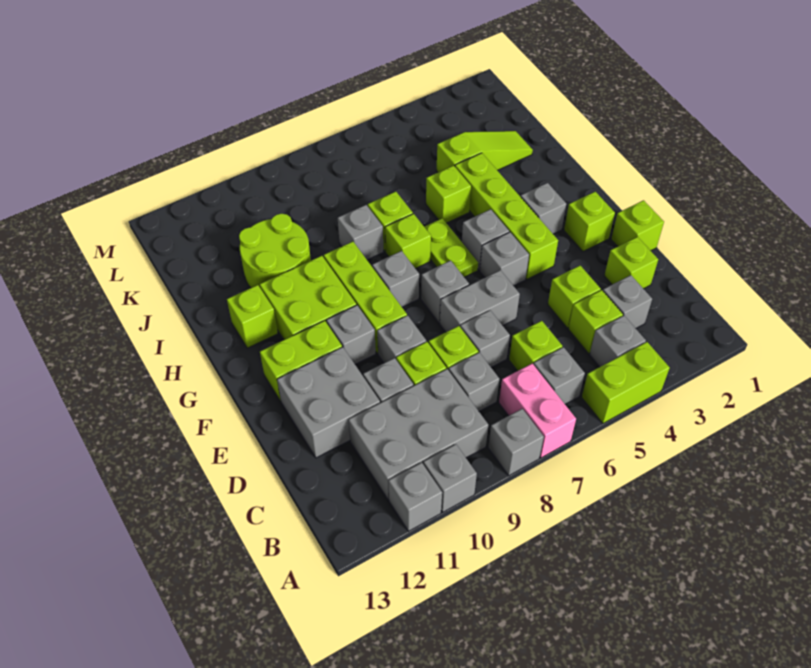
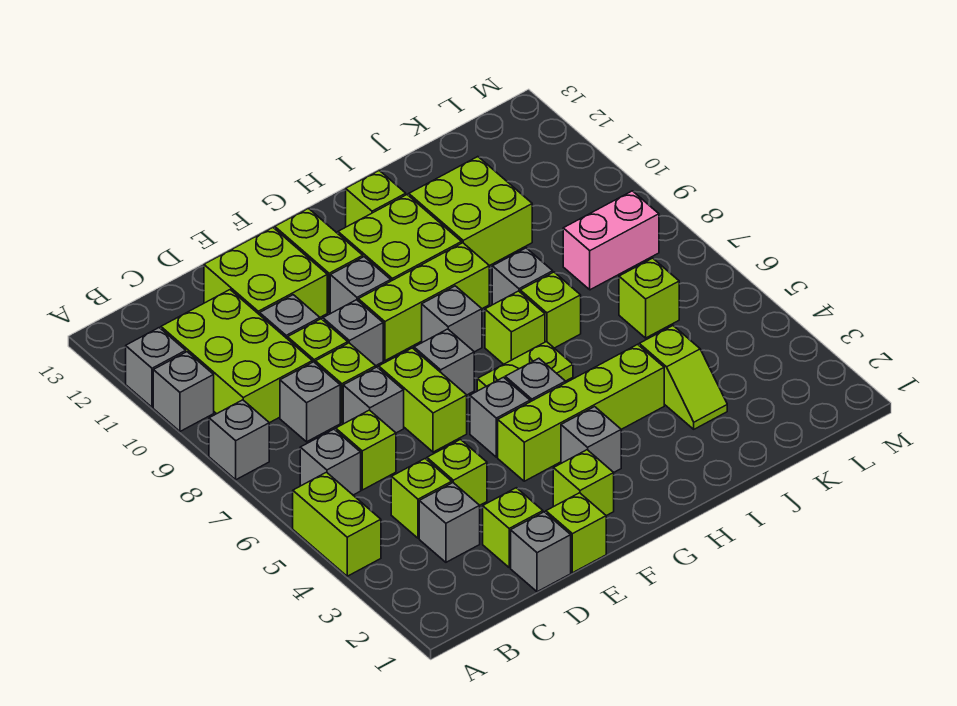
pink brick A7:B7 level 1 -> pink brick K8:L8 level 1
grey brick B4 level 1 -> grey brick D1 level 1
grey brick B9:C11 level 1 -> lime brick B9:C11 level 1
grey brick D11:E12 level 1 -> lime brick D11:E12 level 1
grey brick E6:E7 level 1 -> lime brick E6:E7 level 1
lime brick I5 level 1 -> lime brick K6 level 1
lime round brick I10:J11 level 1 -> lime brick I10:J11 level 1
lime slope J2:J4 level 1 top 4 -> lime slope J3:J4 level 1 top 4

